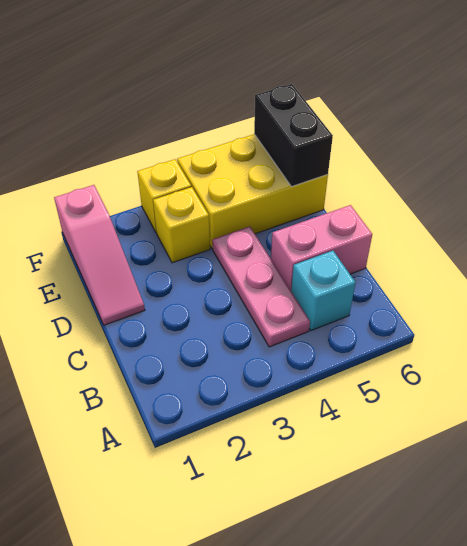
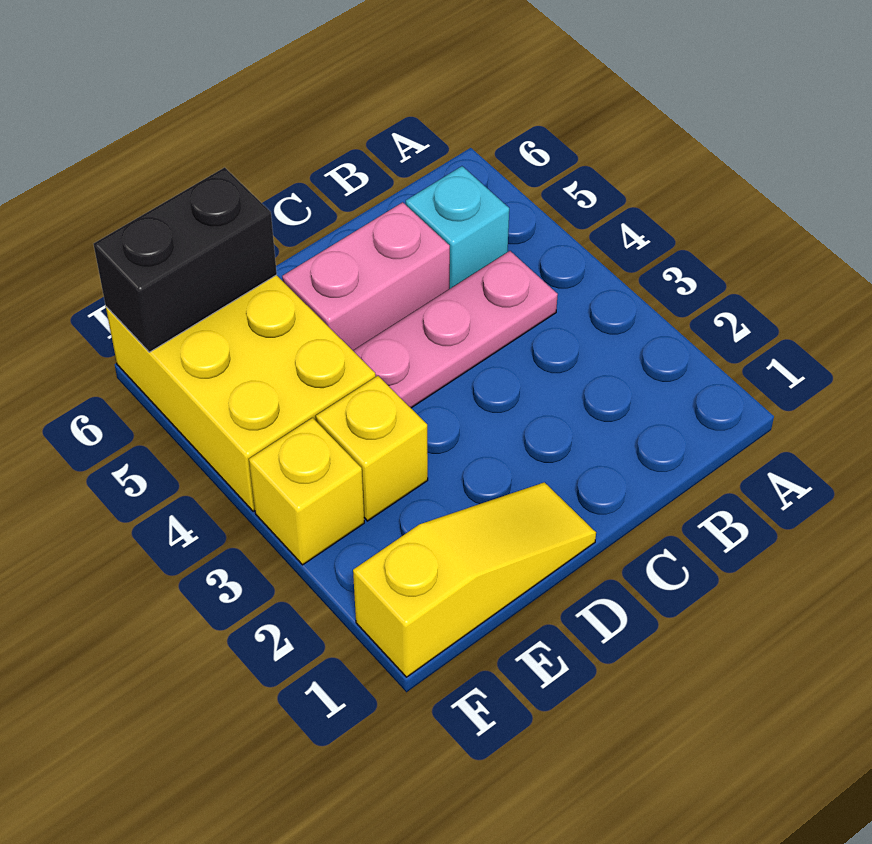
pink brick C5:C6 level 1 -> pink brick C5:D5 level 1
pink slope D1:F1 level 1 top F -> yellow slope D1:F1 level 1 top F

